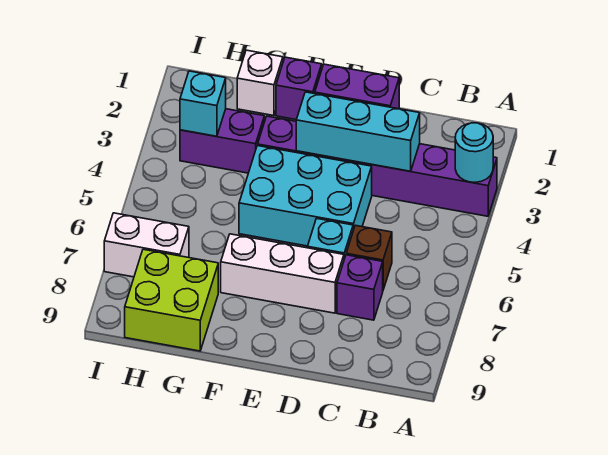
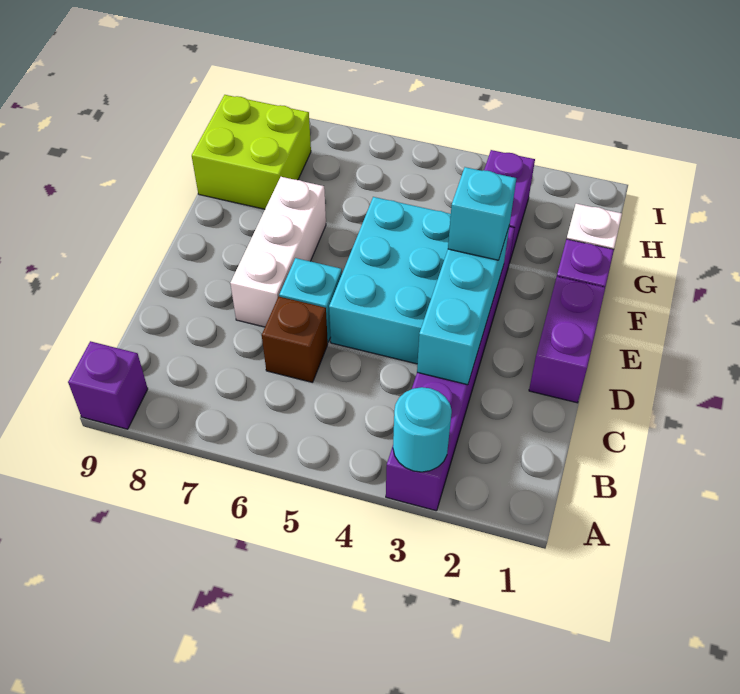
purple brick C7 level 1 -> purple brick A9 level 1
cyan brick H3 level 2 -> cyan brick E3 level 3
white brick H7:I7 level 1 -> none

